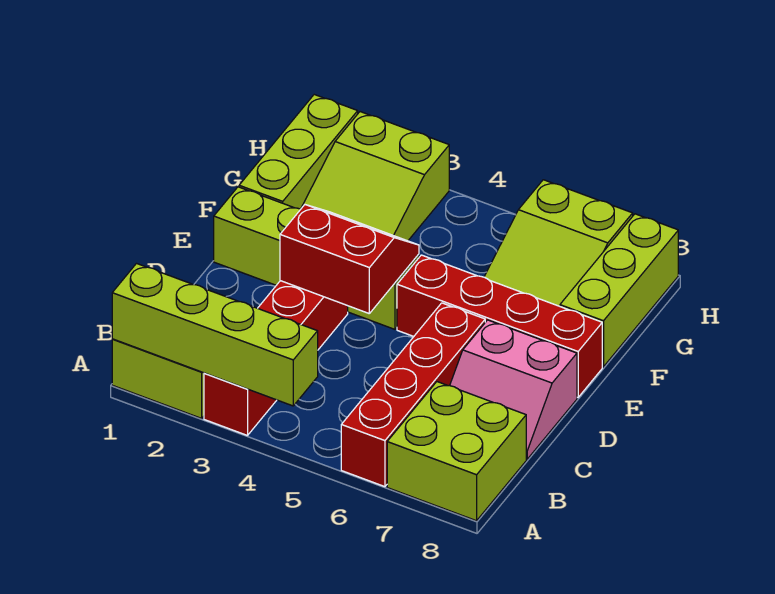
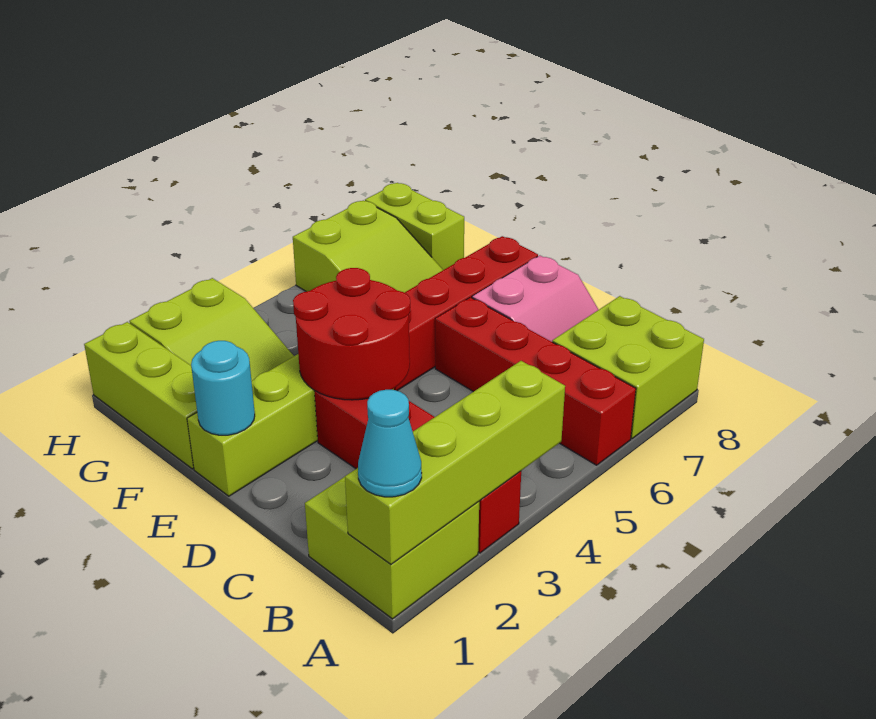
none -> cyan cone A1 level 3
red slope D3:E4 level 2 top D -> red round brick D3:E4 level 2
none -> cyan round brick E1 level 2
lime brick F8:H8 level 1 -> lime brick G8:H8 level 1

